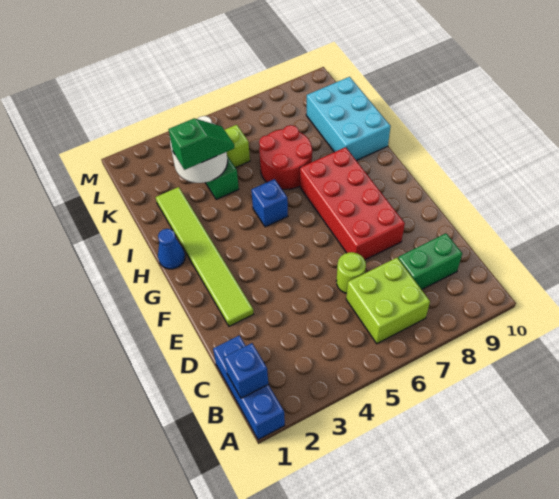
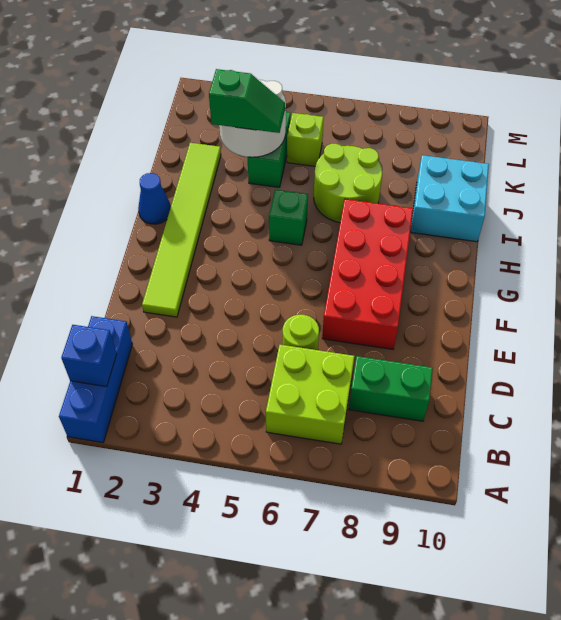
blue brick H5 level 1 -> green brick H5 level 1
red round brick I6:J7 level 1 -> lime round brick I6:J7 level 1
cyan brick I9:K10 level 1 -> cyan brick I9:J10 level 1

